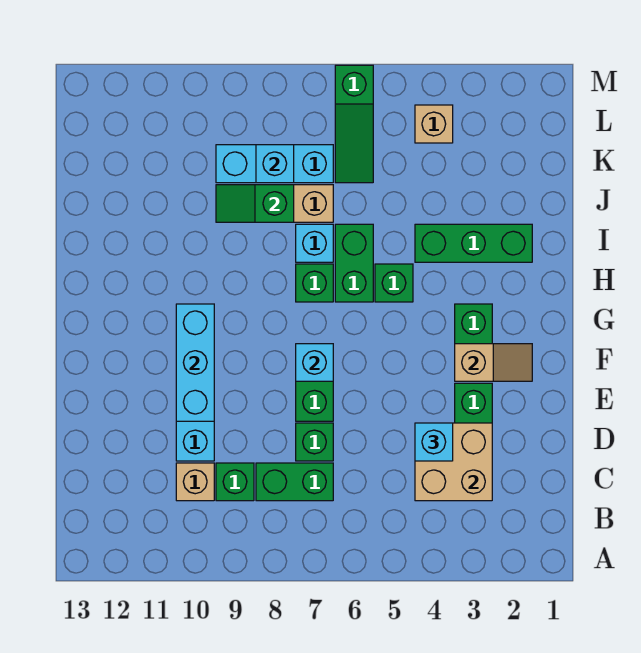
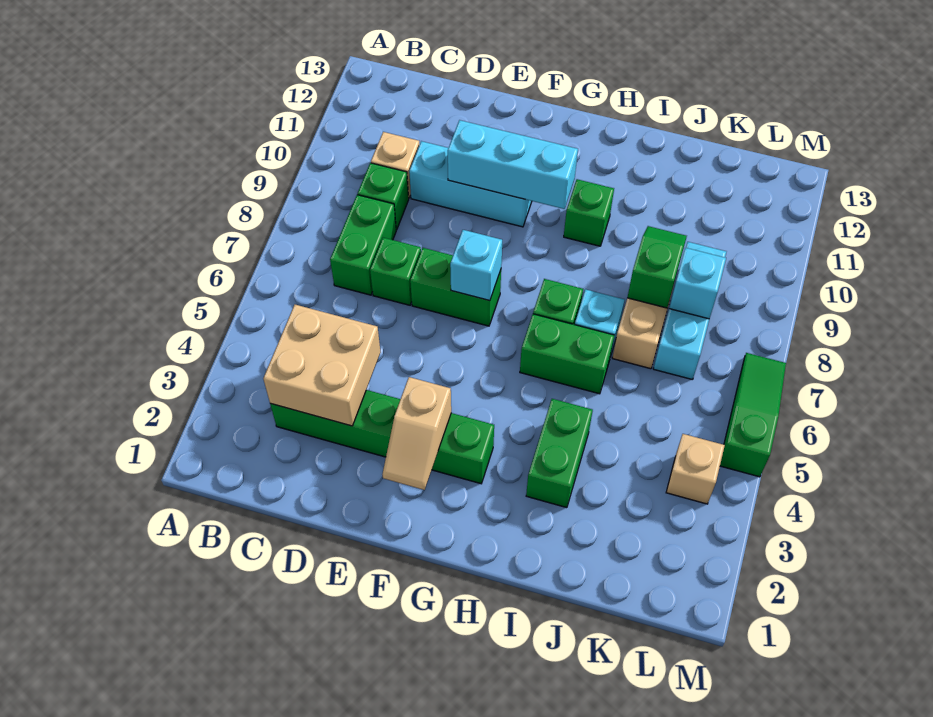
cyan brick D4 level 3 -> none
green brick H5 level 1 -> green brick H10 level 1
green brick I2:I4 level 1 -> green brick I3:I4 level 1
green slope K6:M6 level 1 top M -> green slope M5:M7 level 1 top 5

